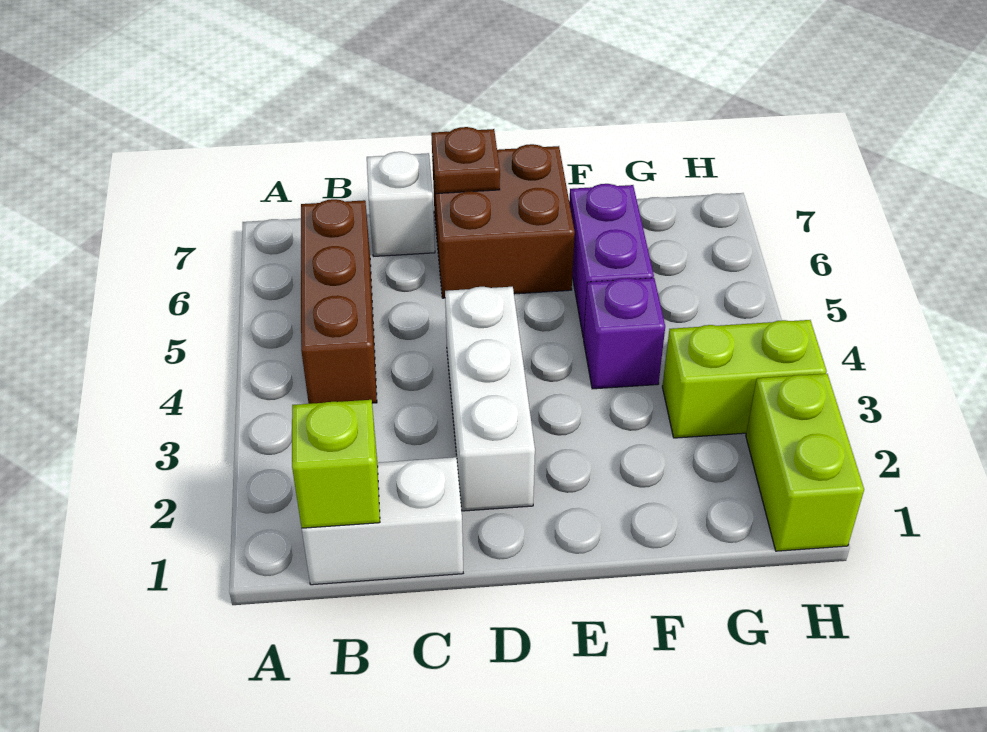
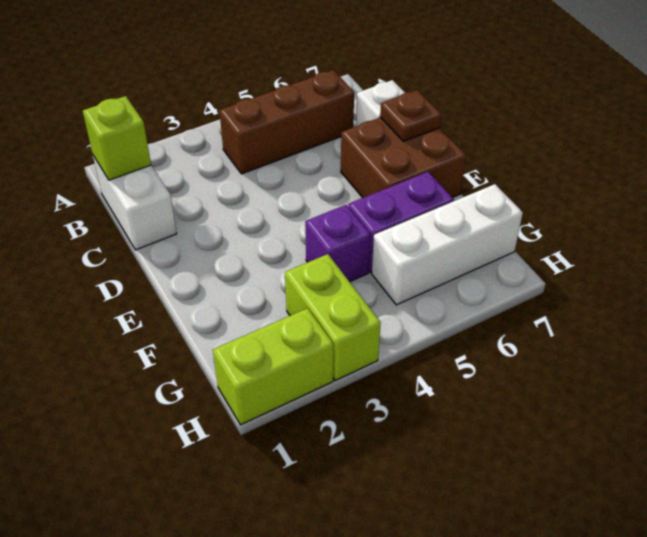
white brick D2:D4 level 1 -> white brick G5:G7 level 1

